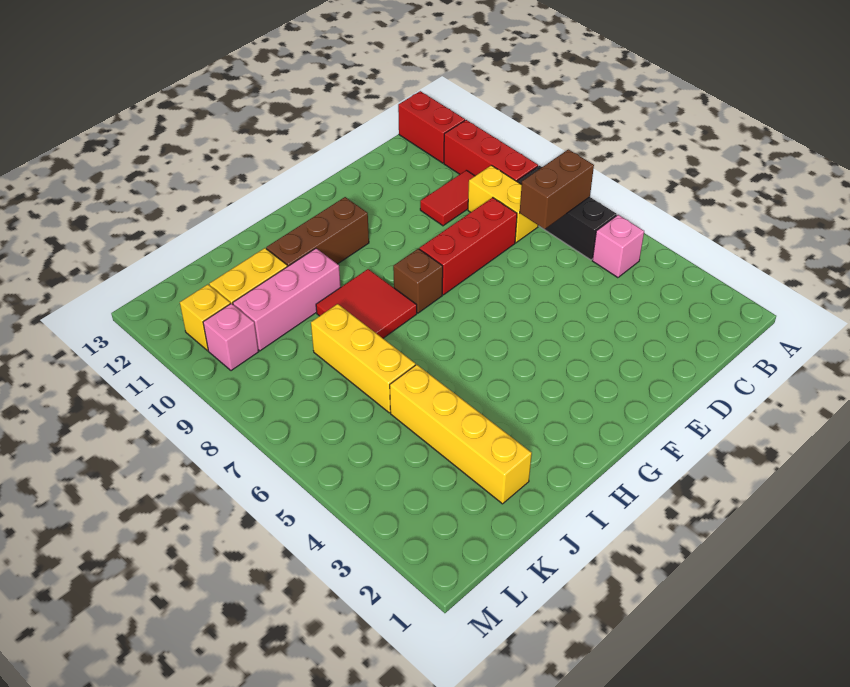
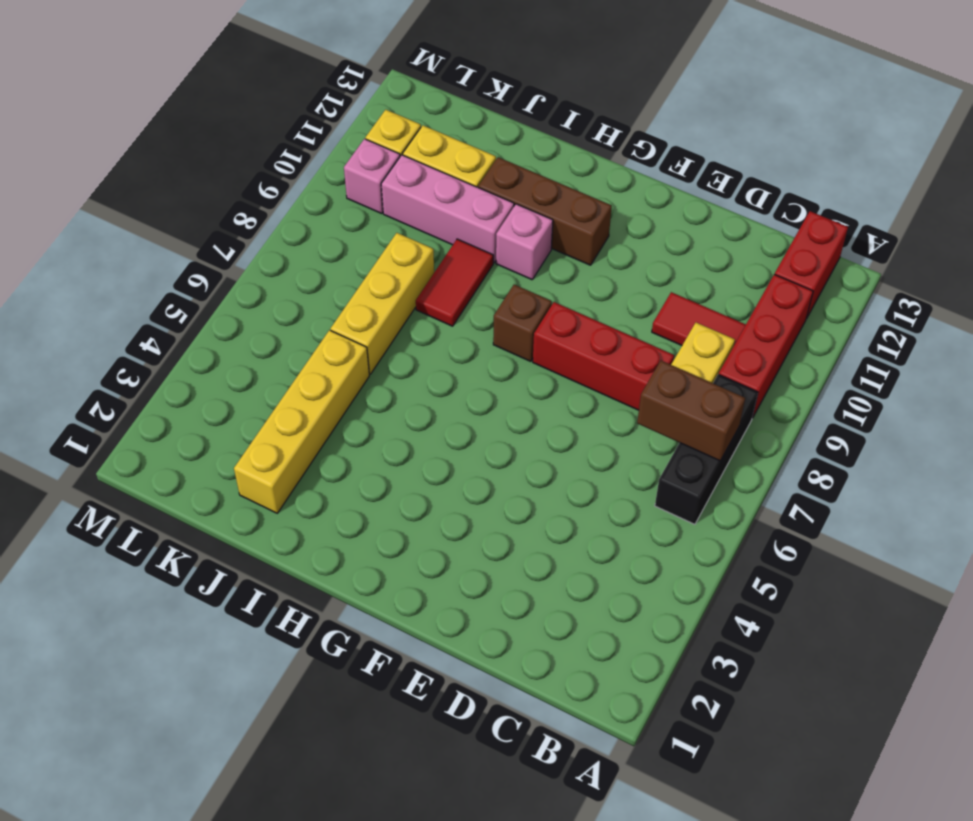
pink brick B5 level 1 -> pink brick H10 level 1
red tile H8:I9 level 1 -> red tile I8:I9 level 1

